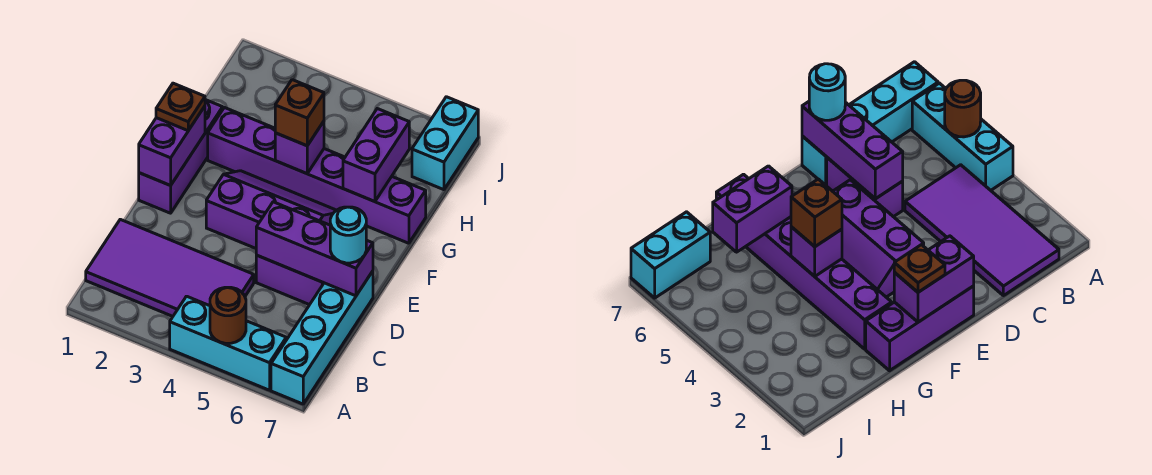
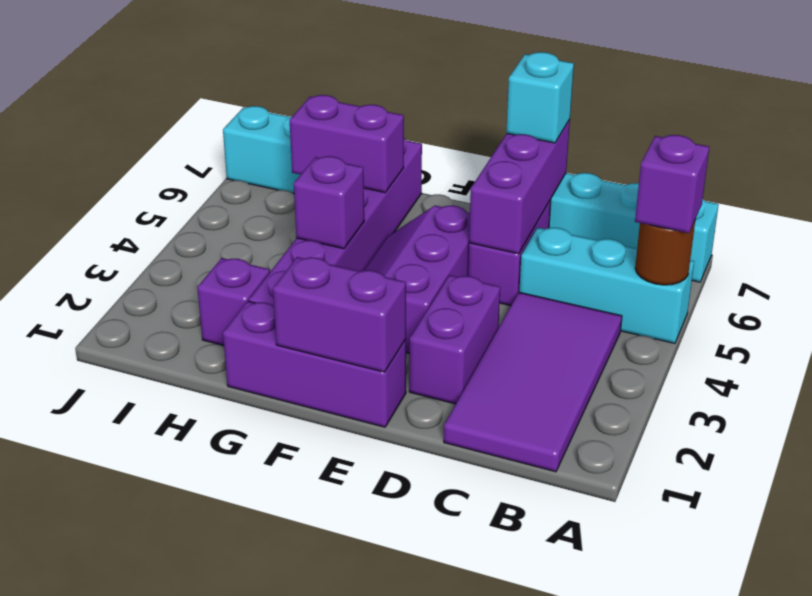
cyan brick A4:A6 level 1 -> cyan brick A5:C5 level 1
none -> purple brick A5 level 3
none -> purple brick D2:D3 level 1
cyan round brick D7 level 3 -> cyan brick D7 level 3
brown plate F1 level 3 -> none
brown brick G4 level 3 -> none
none -> purple brick H2 level 1

